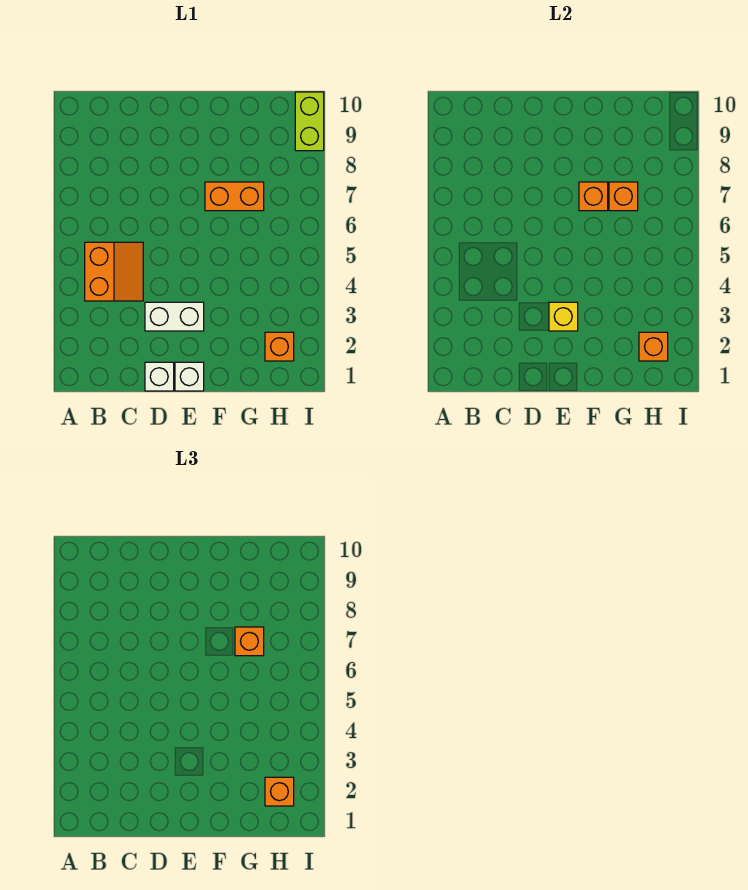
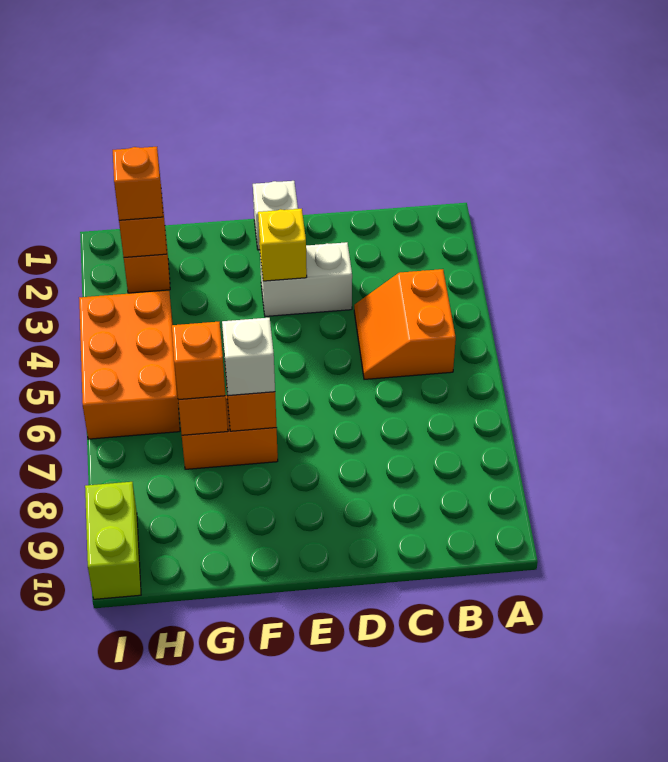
white brick D1 level 1 -> white brick F7 level 3
none -> orange brick H4:I6 level 1

